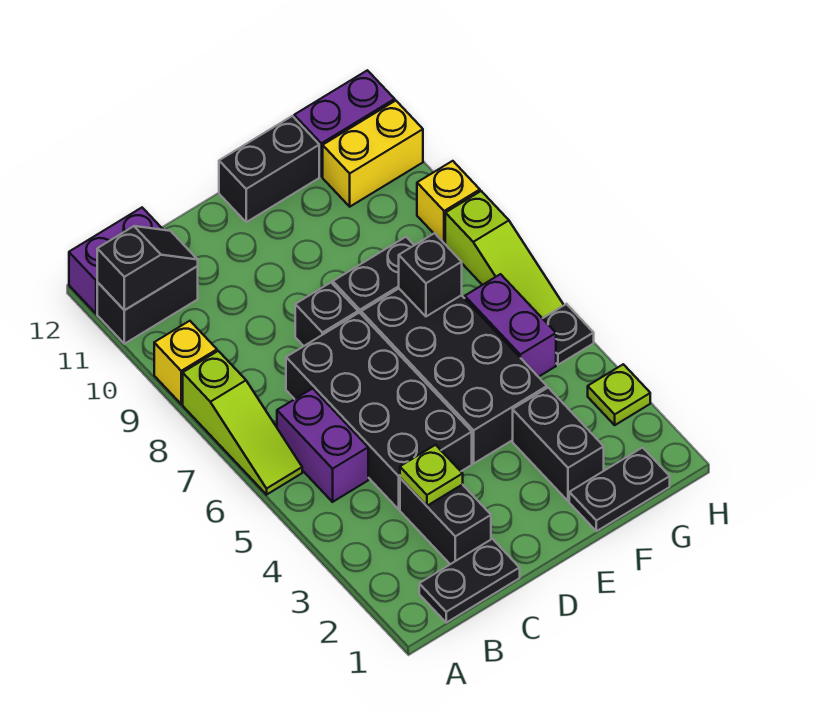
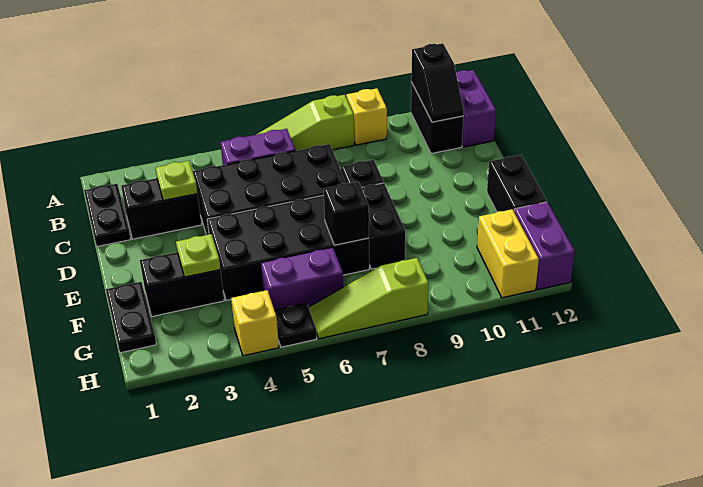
lime plate H3 level 1 -> lime plate F3 level 2
yellow brick H9 level 1 -> yellow brick H4 level 1

